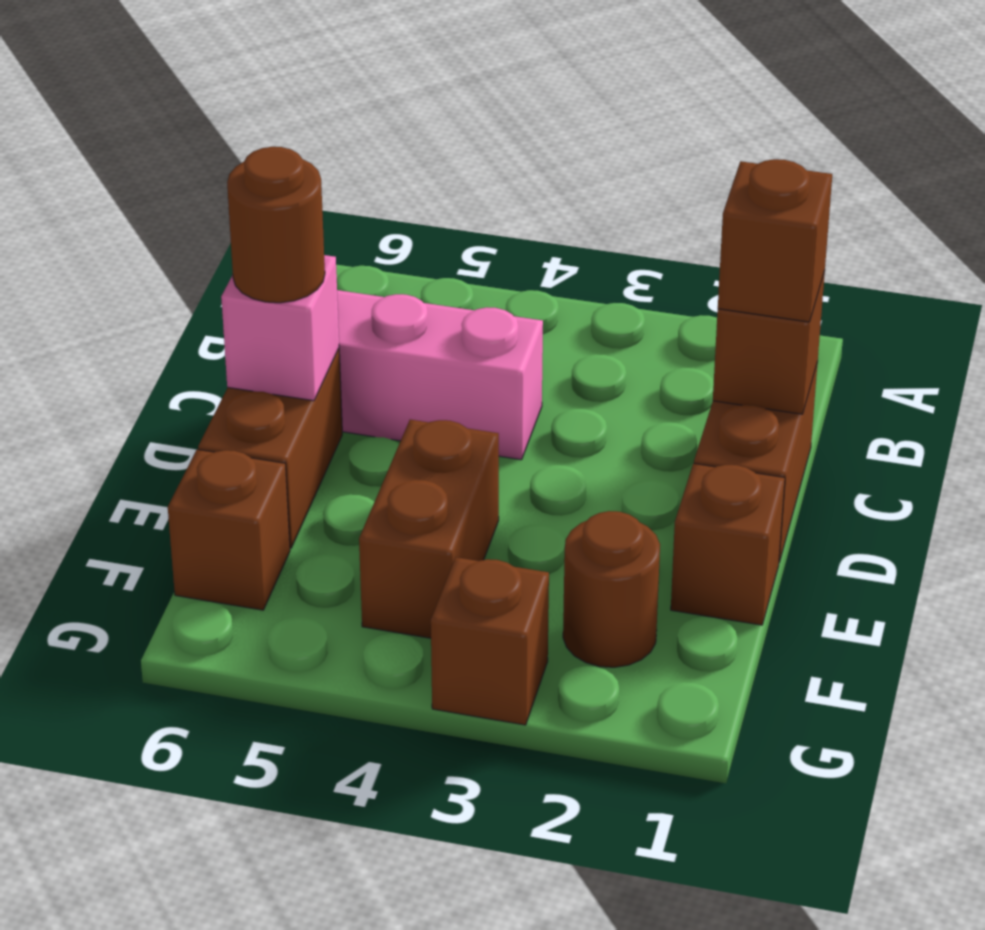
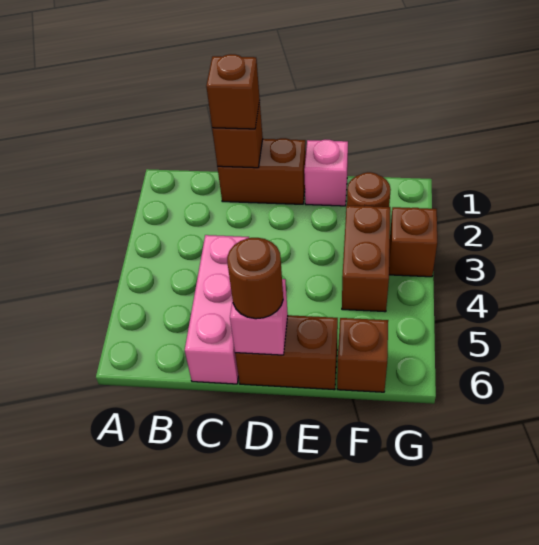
brown brick E1 level 1 -> pink brick E1 level 1
brown brick E4:F4 level 1 -> brown brick F3:F4 level 1

